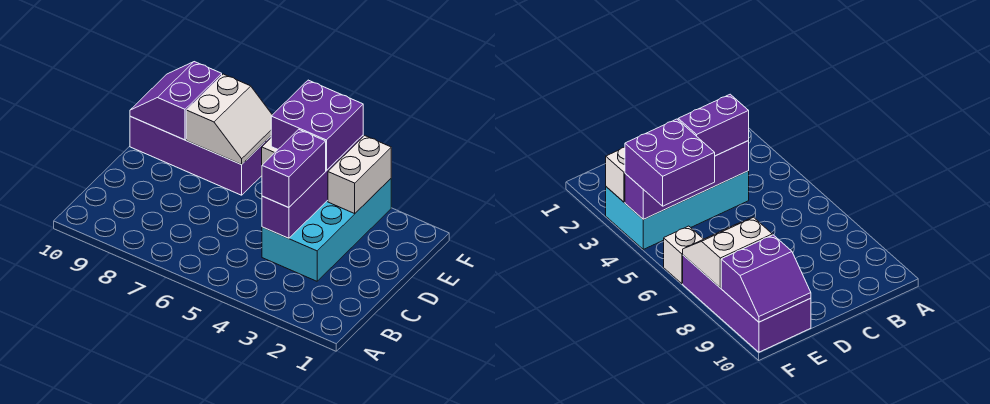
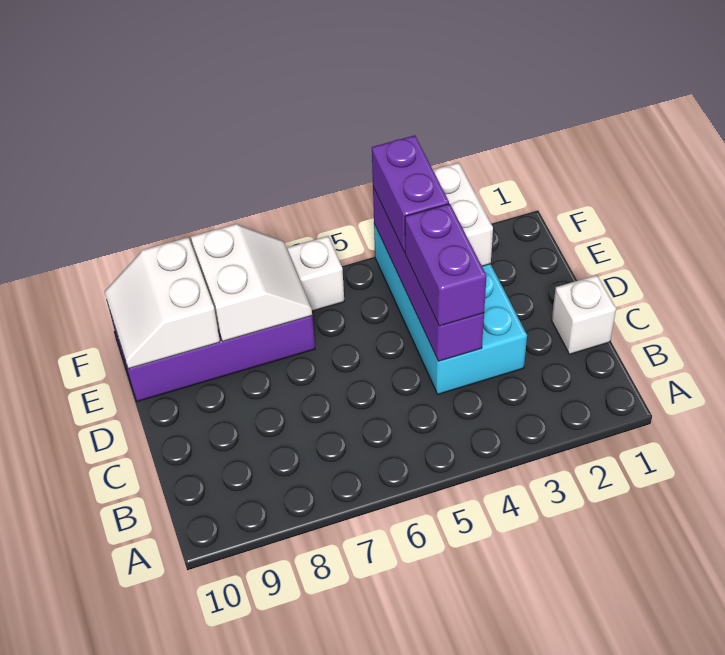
none -> white brick C1 level 1
purple brick E4:F5 level 3 -> purple brick E4:F4 level 3
purple slope E9:F10 level 2 top 9 -> white slope E9:F10 level 2 top 9

